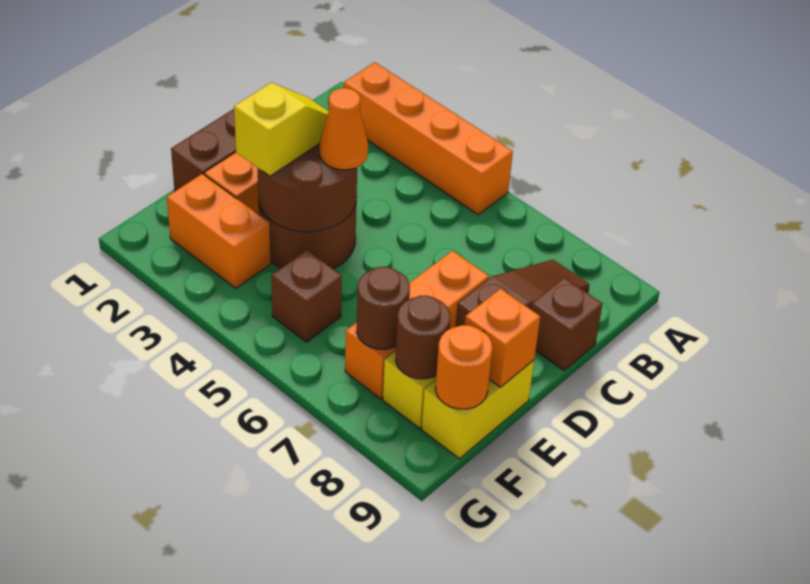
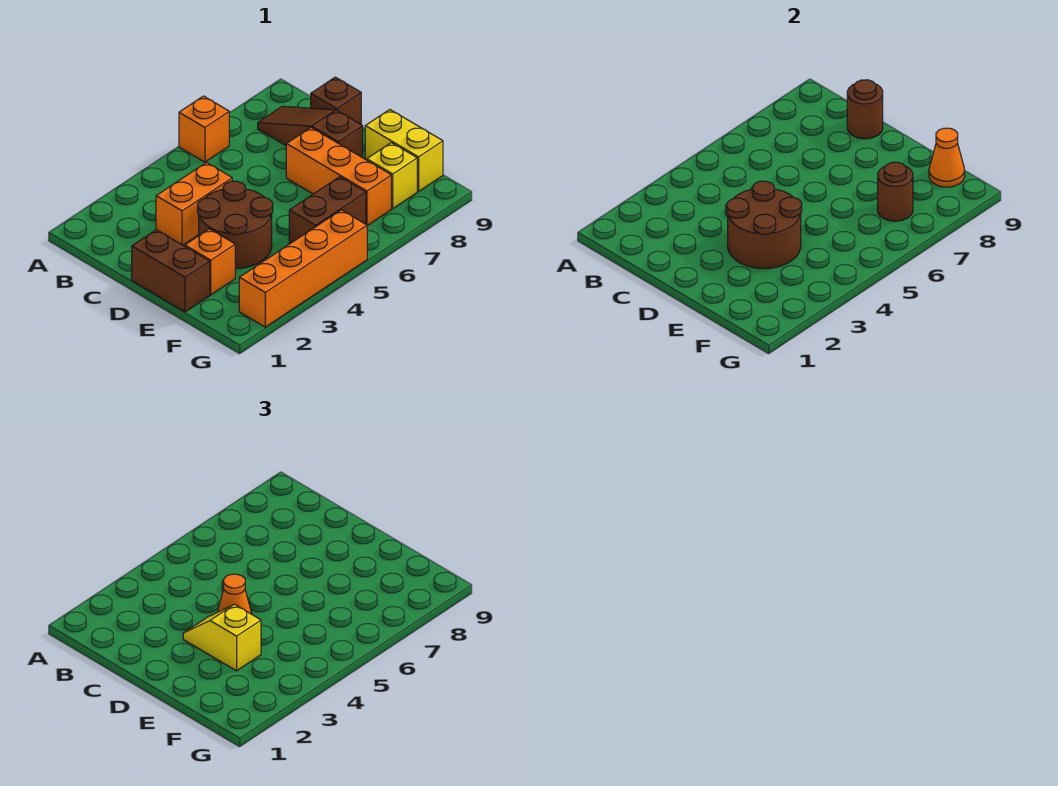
orange brick A2:A5 level 1 -> orange brick G2:G5 level 1
orange brick E9 level 2 -> orange brick A6 level 1
orange brick F2:F3 level 1 -> orange brick C3:C4 level 1
brown brick F5 level 1 -> brown brick F5:F6 level 1
brown round brick F8 level 2 -> brown round brick C9 level 2
orange round brick F9 level 2 -> orange cone F9 level 2

